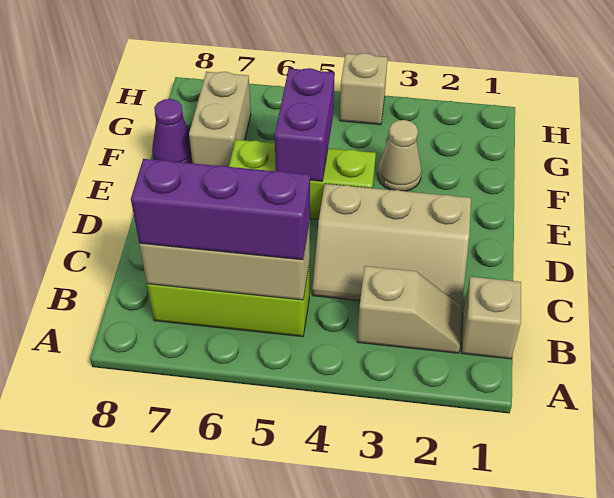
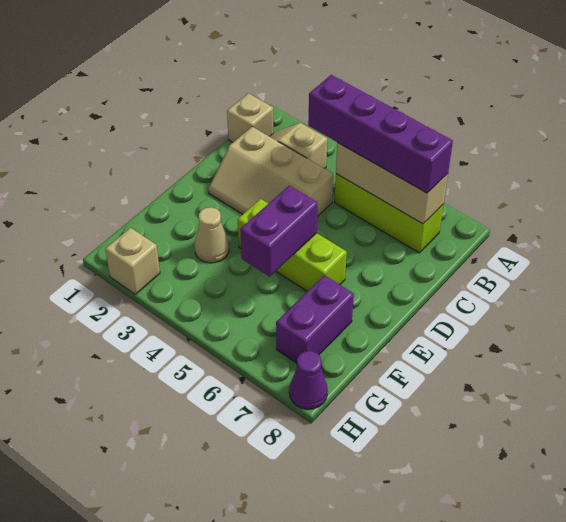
purple brick B5:B7 level 3 -> purple brick B4:B7 level 3
tan slope C2:D4 level 1 top D -> tan slope C2:D4 level 1 top C
tan brick F7:G7 level 1 -> purple brick F7:G7 level 1
purple cone F8 level 1 -> purple cone H8 level 1
tan brick H4 level 1 -> tan brick H2 level 1

